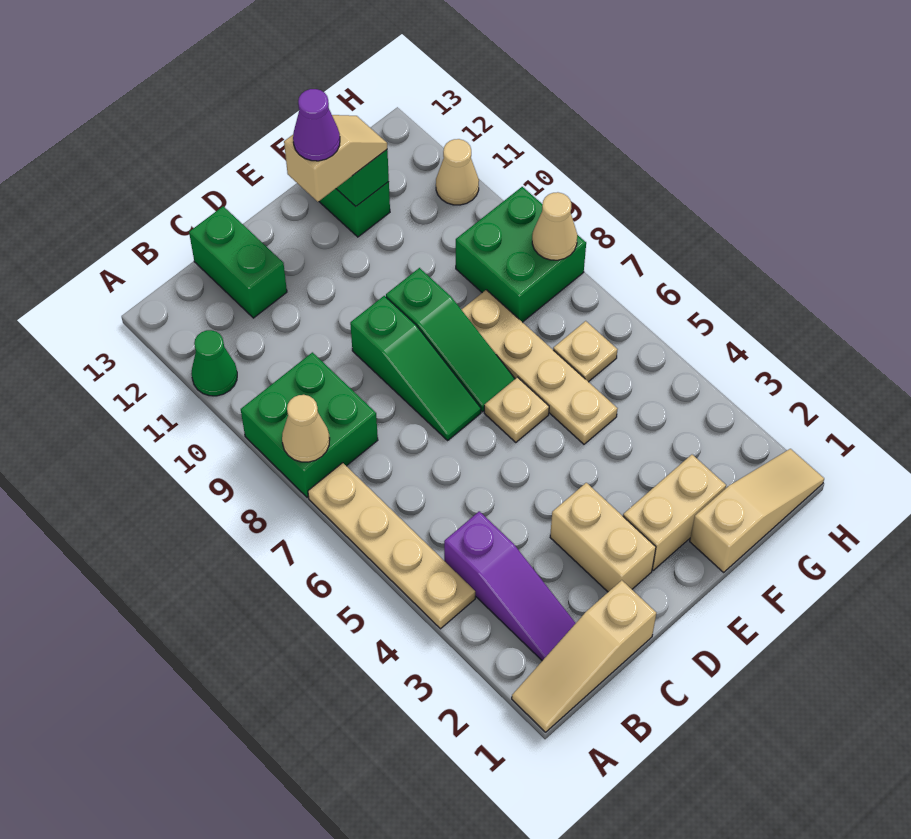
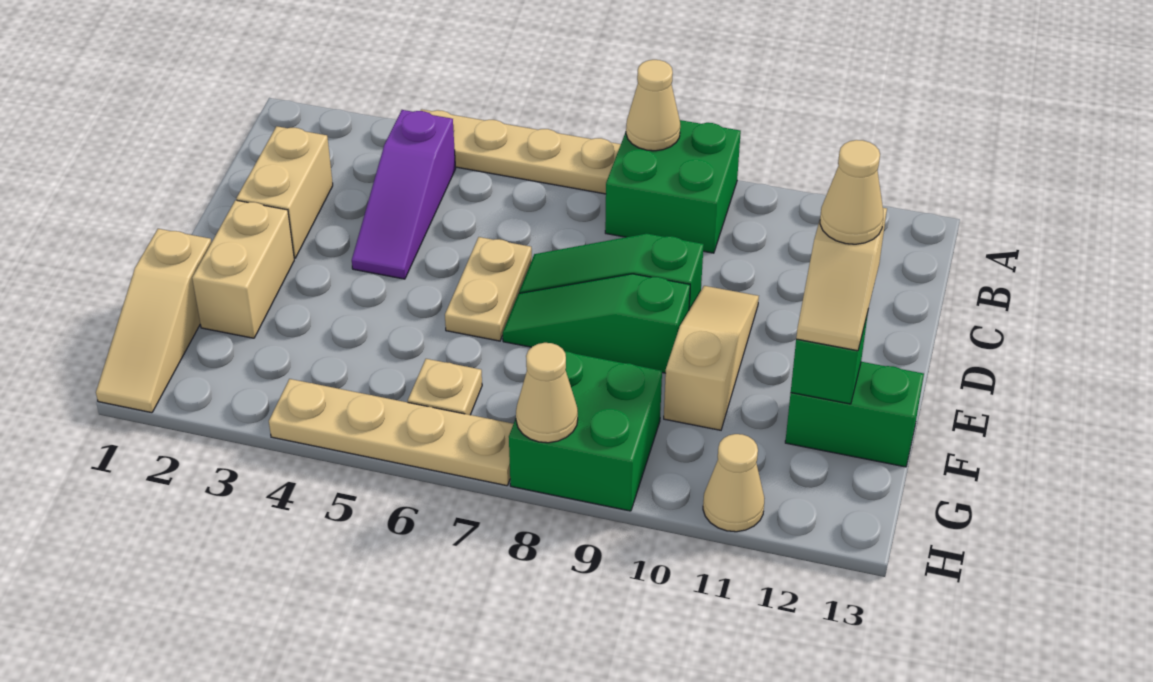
tan slope A1:C1 level 1 top C -> tan slope D10:F10 level 1 top F
green cone A11 level 1 -> none
purple slope B2:B4 level 1 top 4 -> purple slope B4:D4 level 1 top B
green brick C12:C13 level 1 -> none
tan brick D2:D3 level 1 -> tan brick C2:D2 level 1
tan plate E6 level 1 -> tan plate D6:E6 level 1
purple cone E12 level 4 -> tan cone E12 level 4
tan plate F5:F8 level 1 -> tan plate H4:H7 level 1

